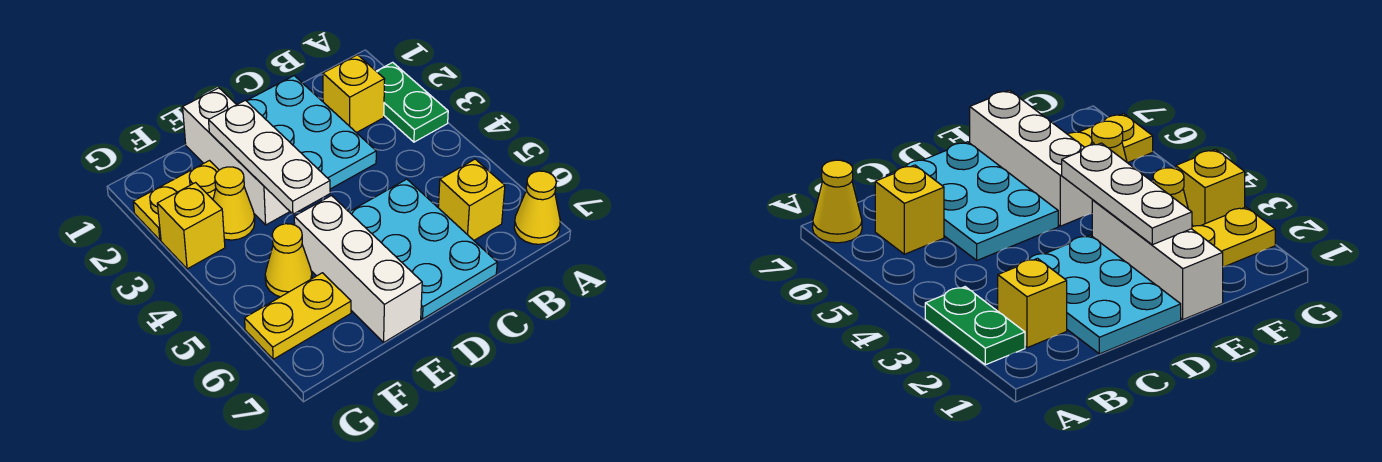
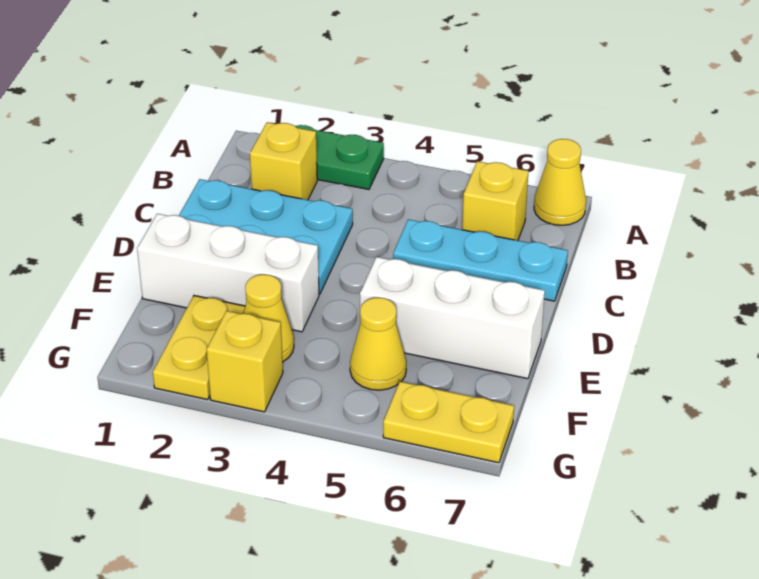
cyan plate C5:D7 level 1 -> cyan plate C5:C7 level 1
white plate E2:E4 level 2 -> none
yellow plate F6:G6 level 1 -> yellow plate G6:G7 level 1

